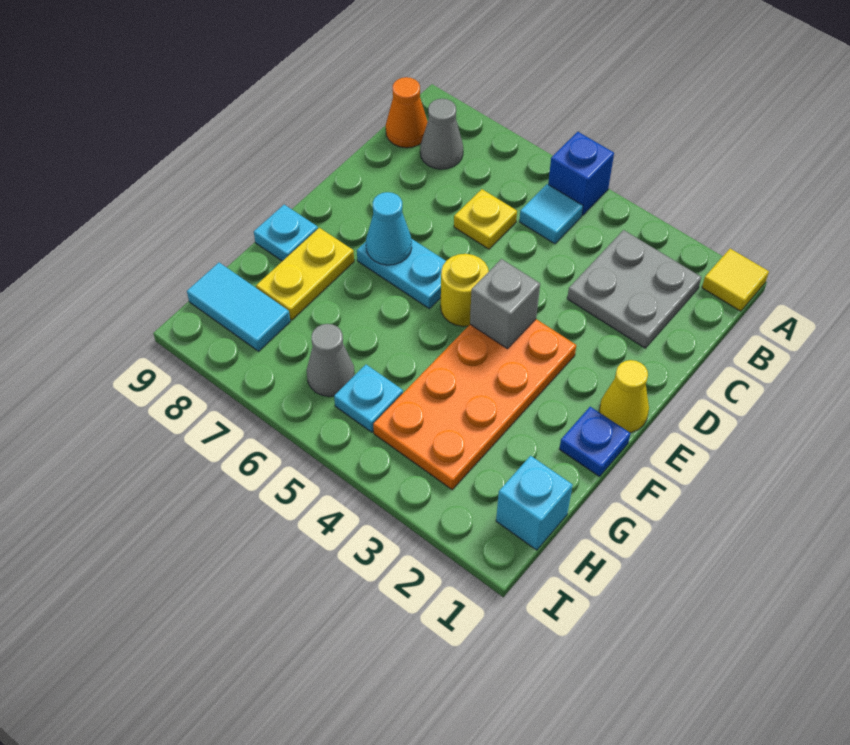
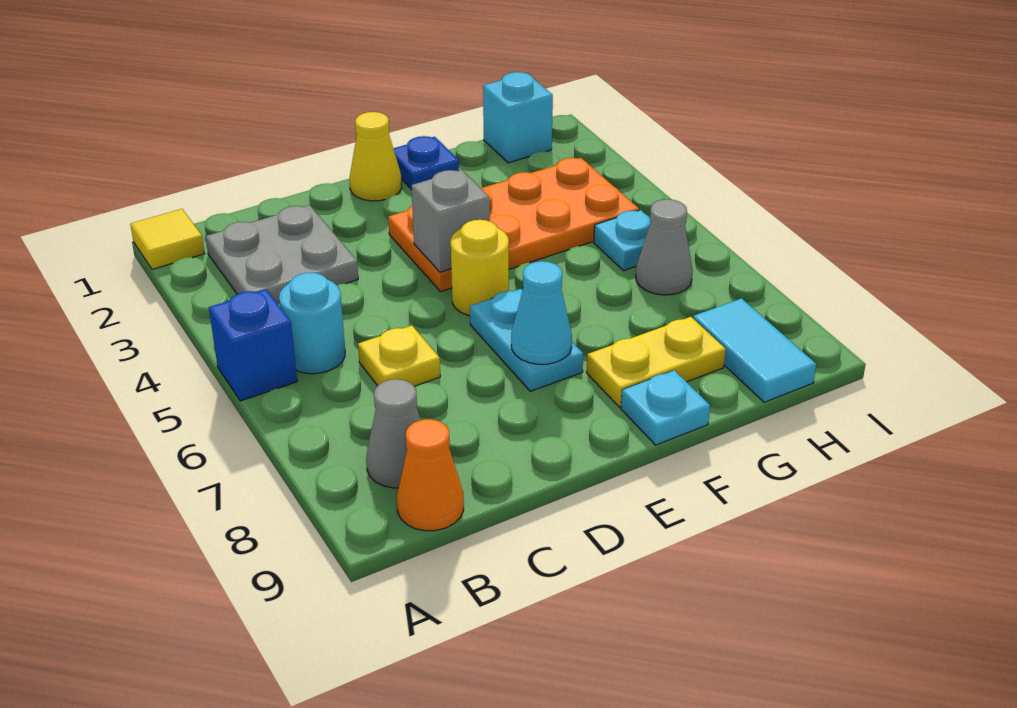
cyan tile B5 level 1 -> cyan round brick B5 level 1

